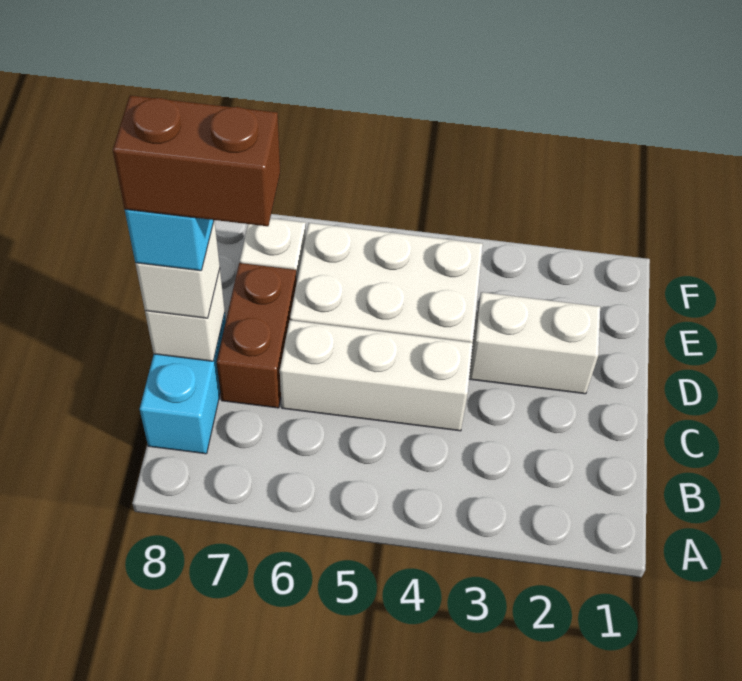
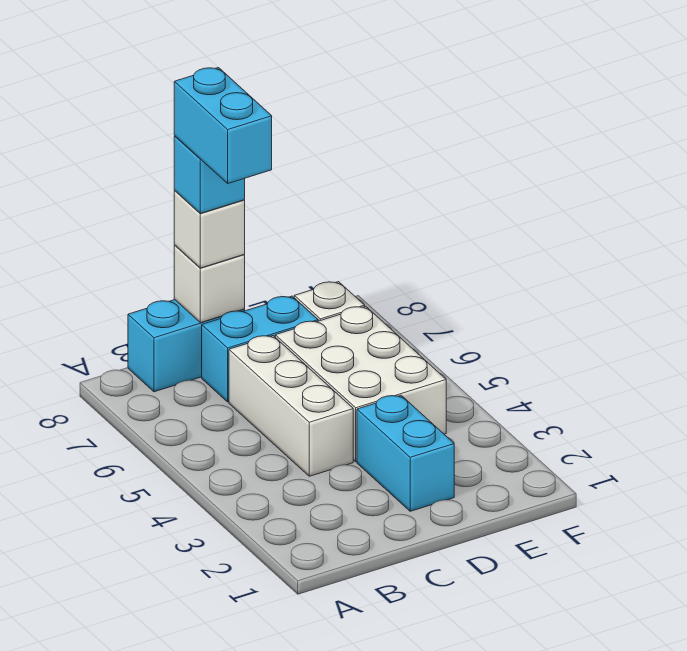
brown brick C7:D7 level 1 -> cyan brick C7:D7 level 1
brown brick C7:C8 level 5 -> cyan brick C7:C8 level 5
white brick D2:D3 level 1 -> cyan brick D2:D3 level 1

